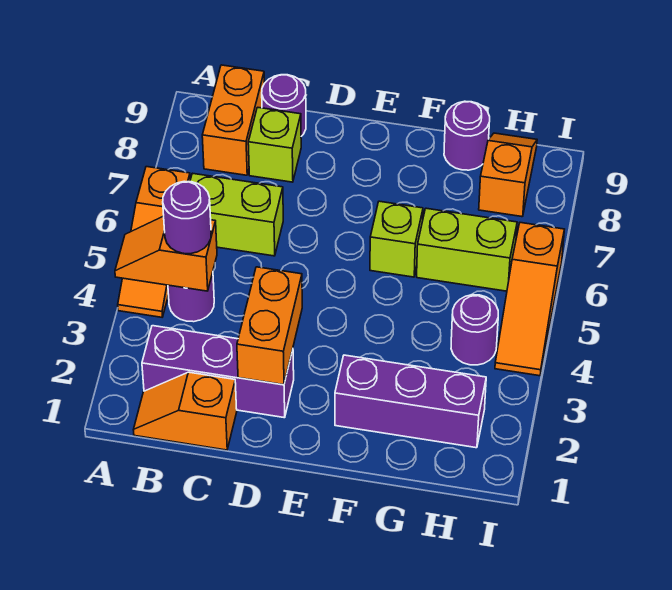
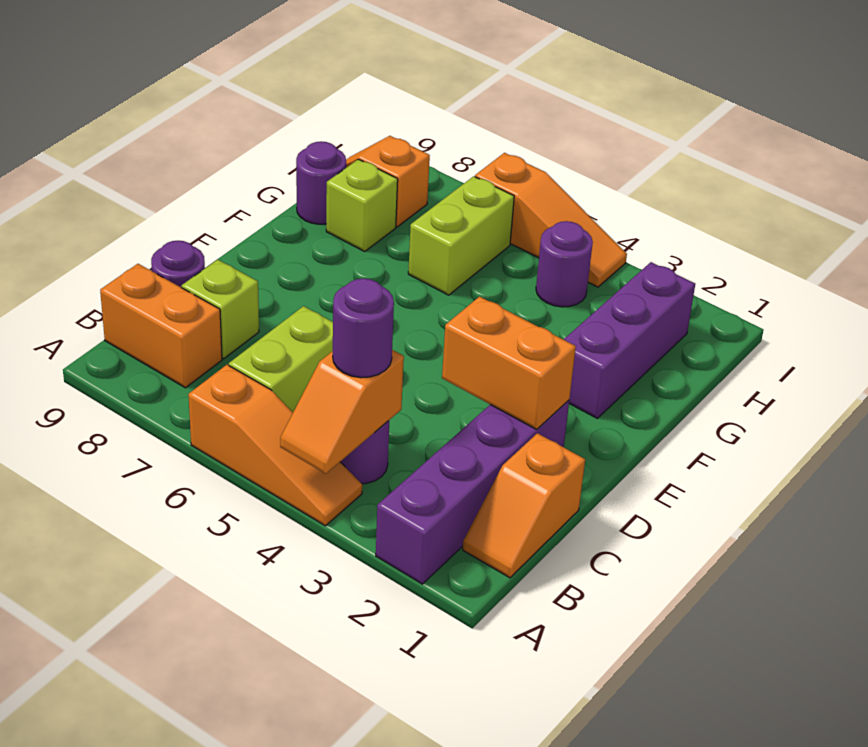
purple brick B2:D2 level 1 -> purple brick A2:D2 level 1
lime brick F6 level 1 -> lime brick G8 level 1

